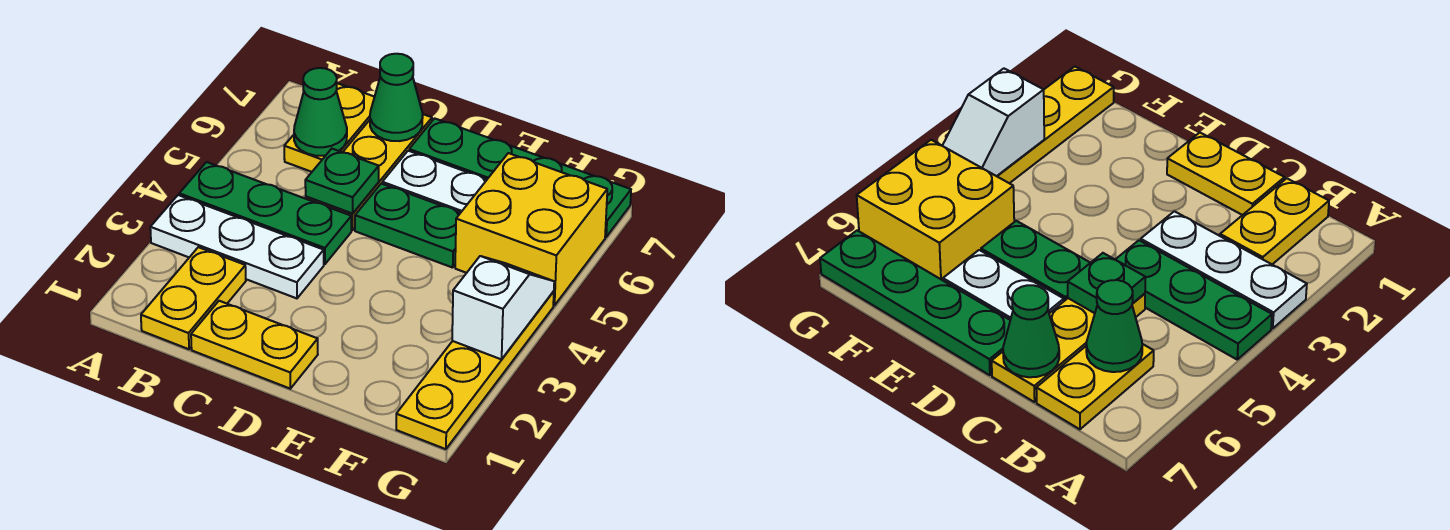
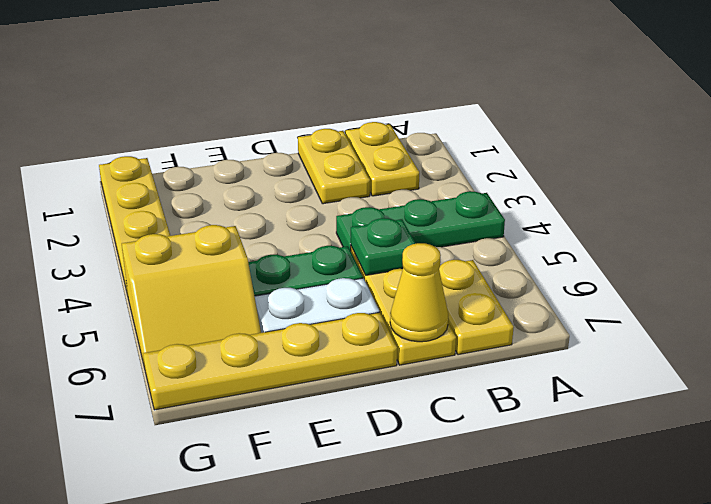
white plate A3:C3 level 1 -> none
green cone B6 level 2 -> none
yellow plate C1:D1 level 1 -> yellow plate C1:C2 level 1
green cone C7 level 2 -> yellow cone C7 level 2
green plate D7:G7 level 1 -> yellow plate D7:G7 level 1
yellow brick F5:G6 level 1 -> yellow slope F5:G6 level 1 top 5
white slope G3:G4 level 2 top 3 -> none

